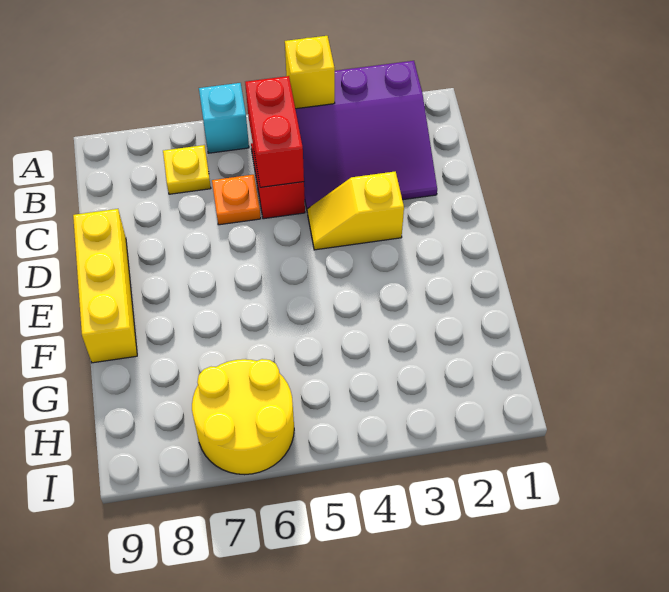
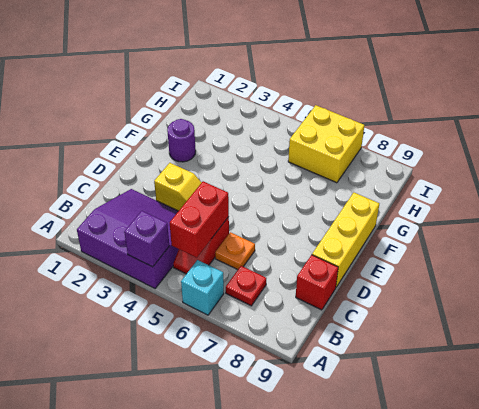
yellow brick A4 level 2 -> purple brick A4 level 2
yellow plate B7 level 1 -> red plate B7 level 1
none -> red brick C9 level 1
none -> purple round brick F2 level 1
yellow round brick H6:I7 level 1 -> yellow brick H6:I7 level 1

